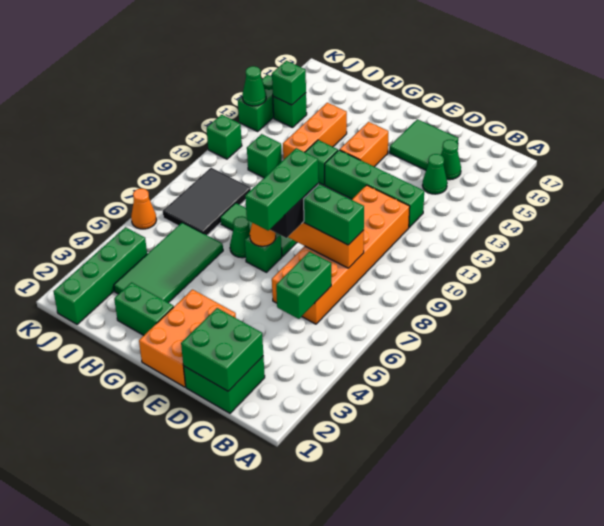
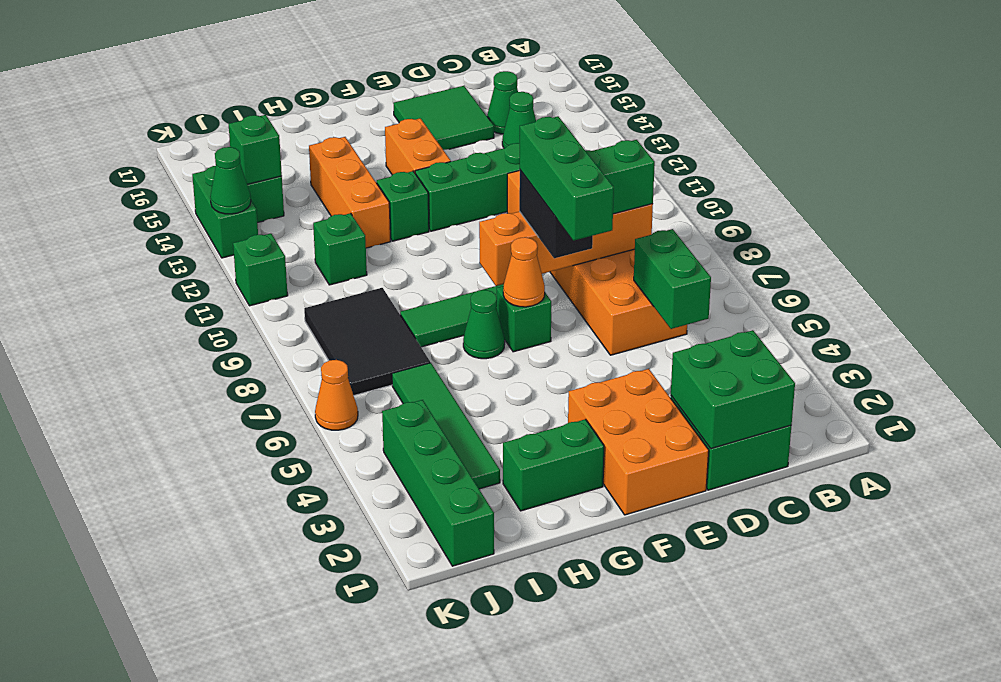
green tile H3:I6 level 1 -> green tile I3:I6 level 1

